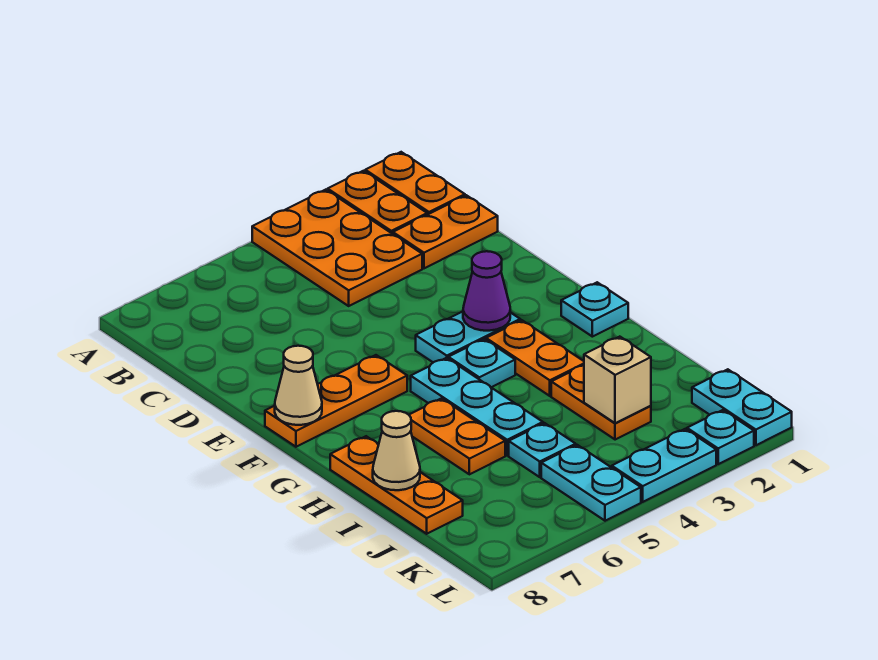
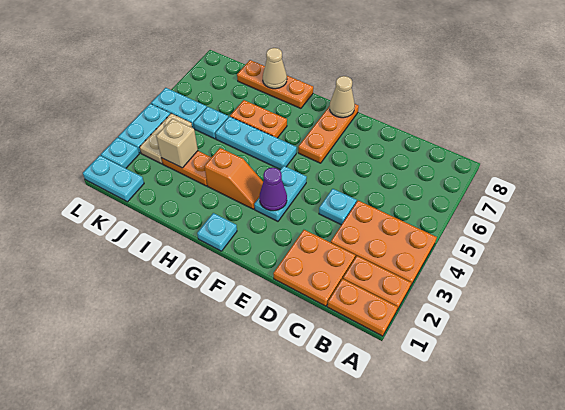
orange plate C1:C2 level 1 -> orange plate C1:D2 level 1
orange plate G3:H3 level 1 -> orange slope G3:H3 level 1 top H
cyan plate G4 level 1 -> cyan plate D4 level 1
none -> tan plate K3:K4 level 1

